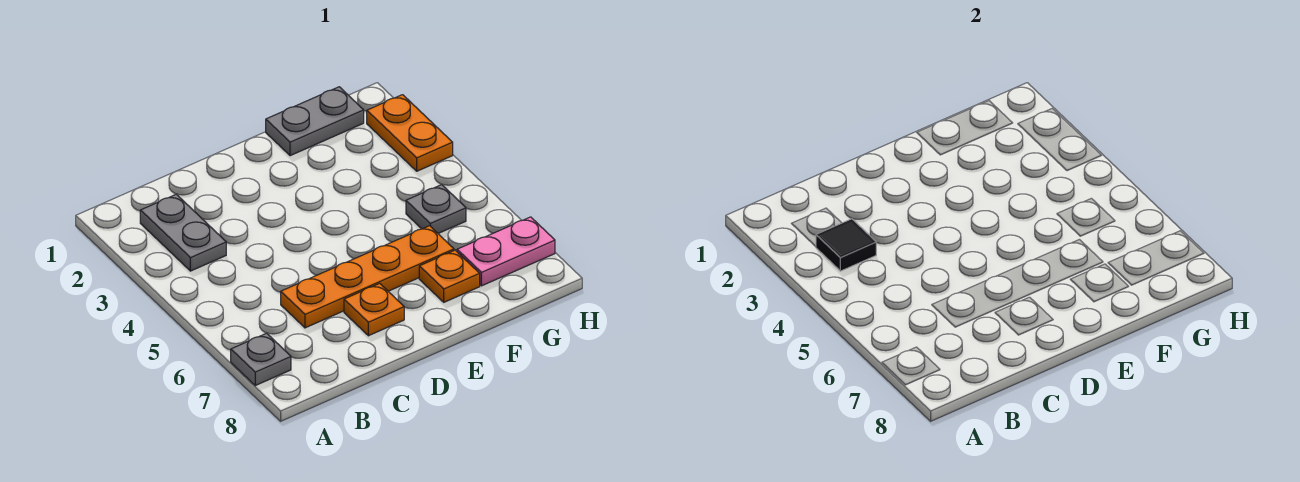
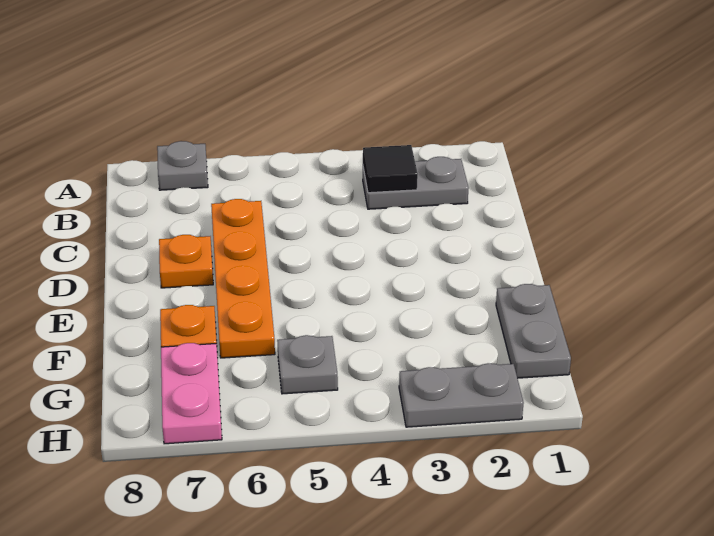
orange plate H2:H3 level 1 -> grey plate H2:H3 level 1

